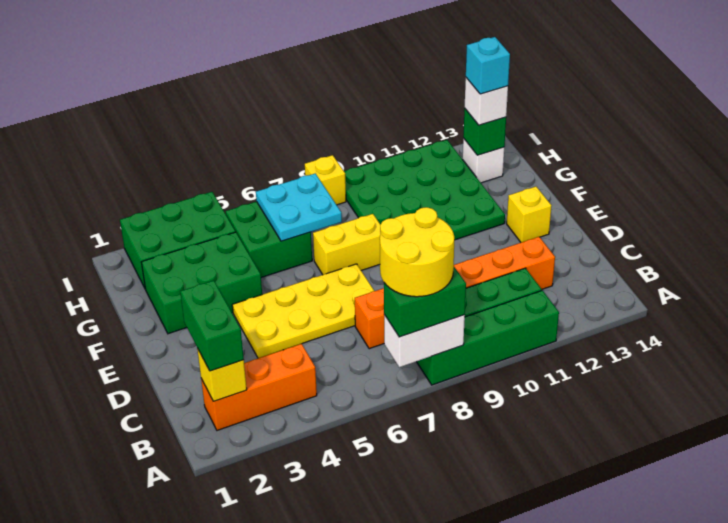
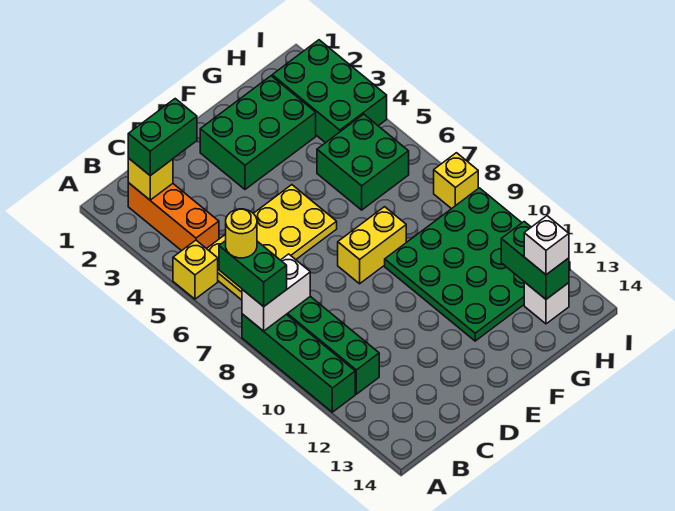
white brick A7:A8 level 2 -> white brick A8:B8 level 2
yellow round brick A7:B8 level 4 -> yellow round brick A7 level 4
orange brick C7:C12 level 1 -> none
yellow plate D4:E7 level 1 -> yellow plate B5:E6 level 1
yellow brick E13 level 1 -> yellow brick A5 level 1
green brick F2:G4 level 1 -> green brick E2:G3 level 1
yellow brick F7:F8 level 1 -> yellow brick E8:F8 level 1
cyan plate G6:H7 level 2 -> none
green brick H13 level 2 -> green brick H12:H13 level 2
cyan brick H13 level 4 -> none

